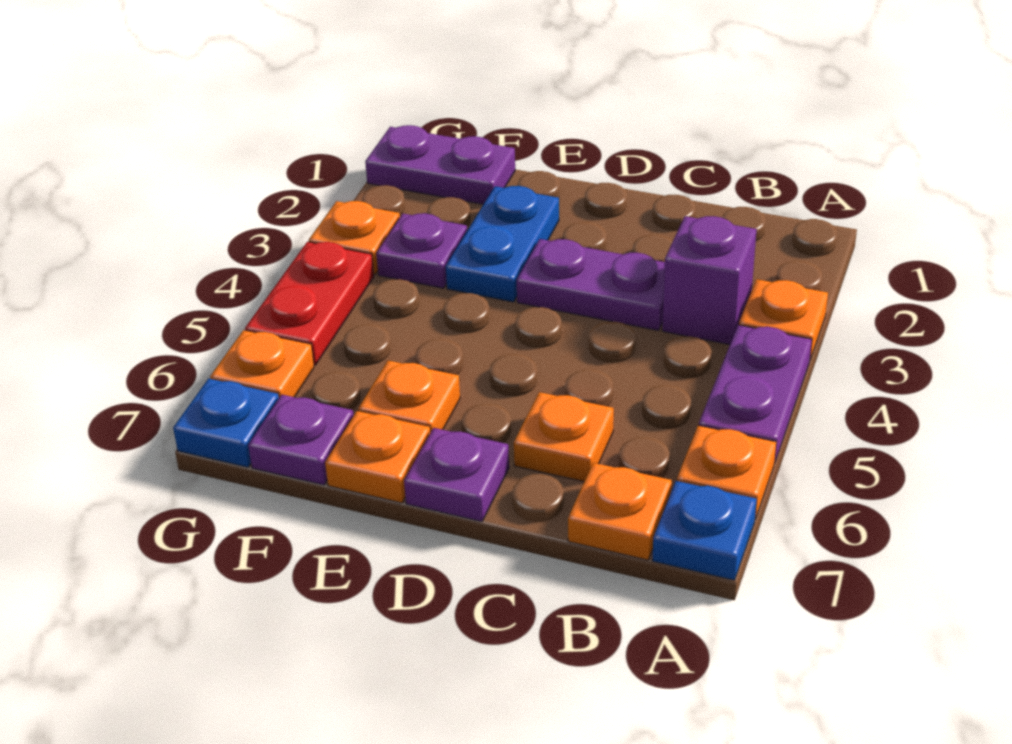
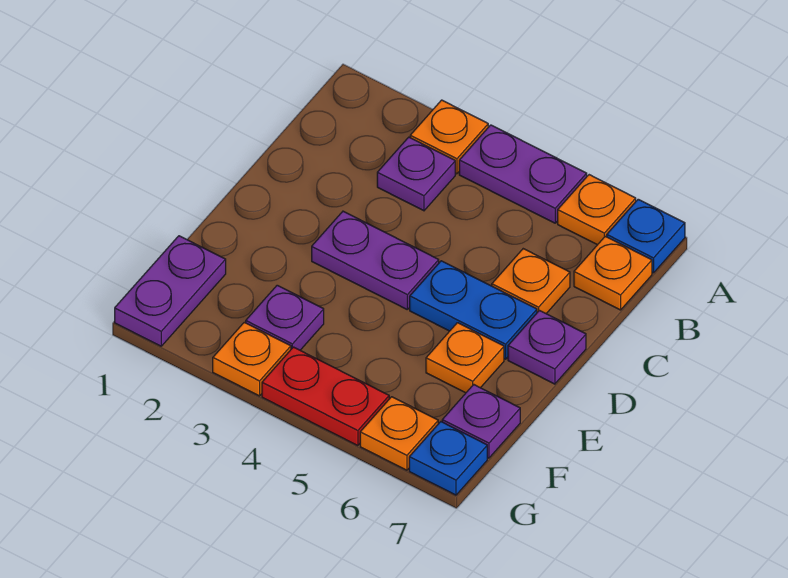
purple brick B3 level 1 -> purple plate B3 level 1
purple plate C3:D3 level 1 -> purple plate D3:D4 level 1
blue plate E2:E3 level 1 -> blue plate D5:D6 level 1
orange plate E7 level 1 -> none

